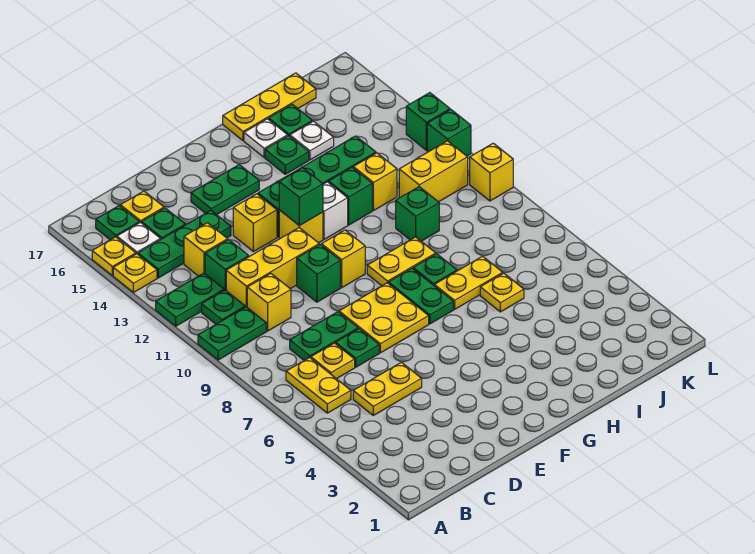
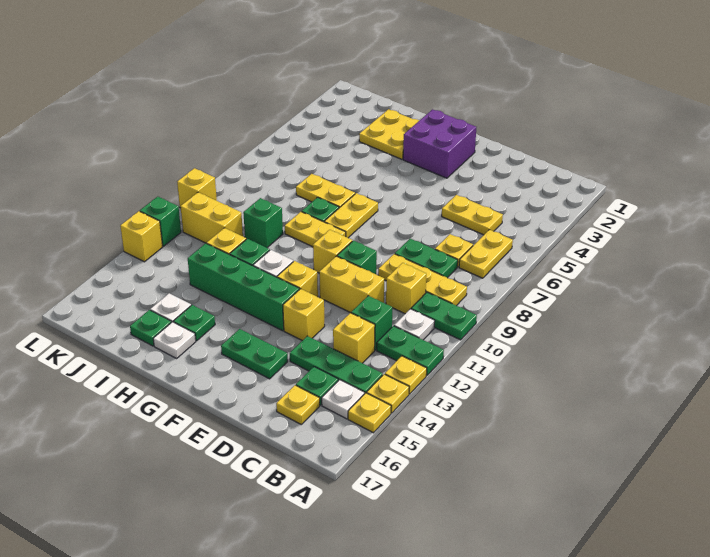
green plate B11 level 1 -> white plate B11 level 1
green plate B16 level 1 -> none
yellow brick C11:E11 level 1 -> yellow brick D11:E11 level 1
green plate D7 level 1 -> none
yellow plate E7:F8 level 1 -> yellow plate H2:I3 level 1
none -> purple brick F2:G3 level 1
green brick F12 level 2 -> none
green plate G7:G8 level 1 -> yellow plate G7:G8 level 1
yellow plate H17:J17 level 1 -> yellow plate B9:D9 level 1
yellow plate I6 level 1 -> yellow plate A13 level 1
green brick L13 level 1 -> yellow brick L13 level 1

